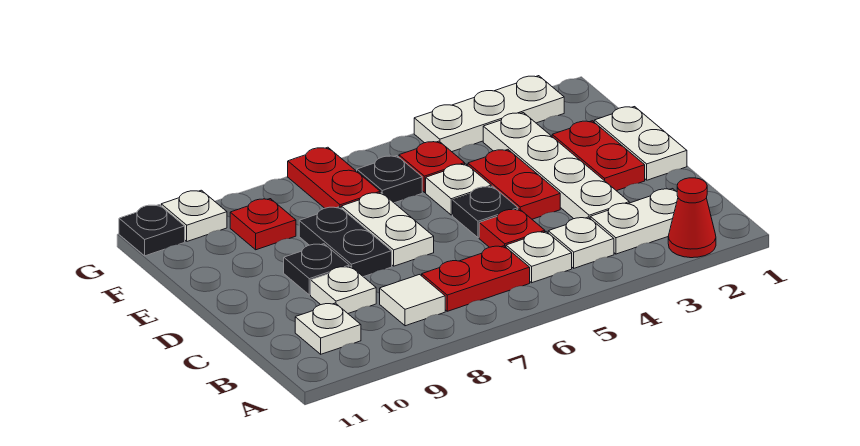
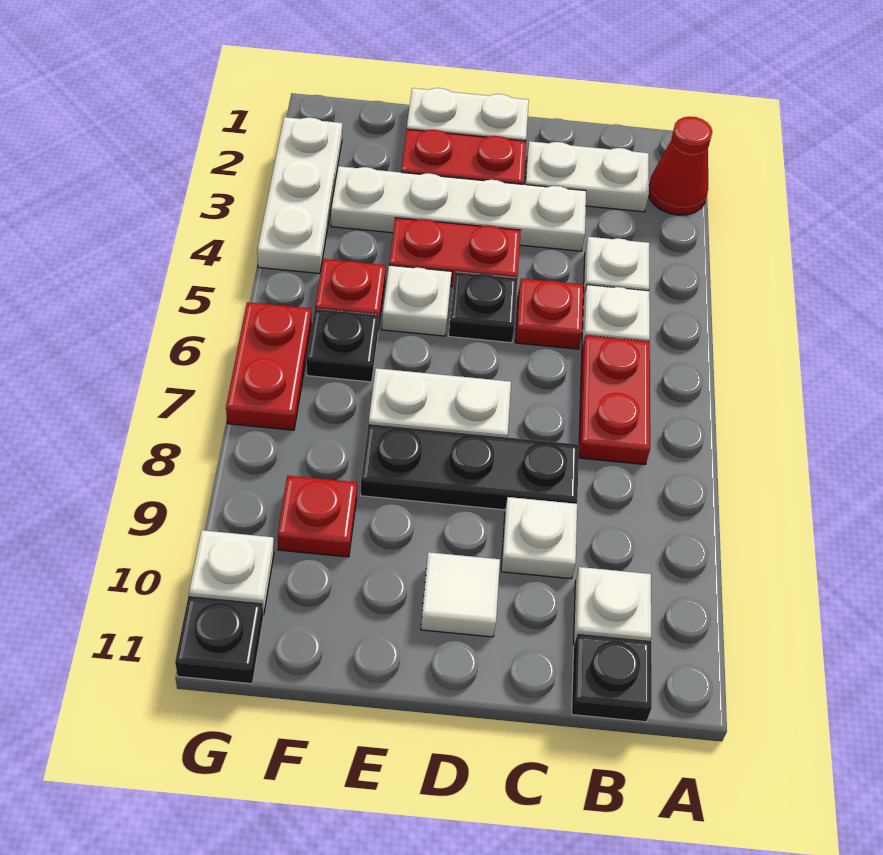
white plate B2:B3 level 1 -> white plate B2:C2 level 1
white tile B8 level 1 -> white tile D10 level 1
black plate D8:E8 level 1 -> black plate C8:E8 level 1
black plate D9 level 1 -> black plate B11 level 1
red plate F7:G7 level 1 -> red plate G6:G7 level 1

